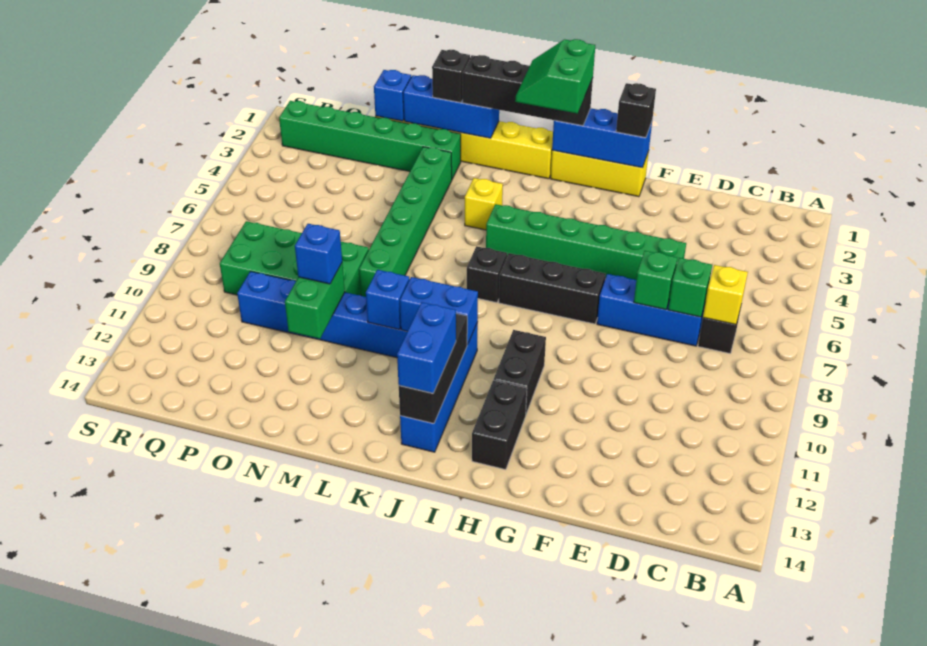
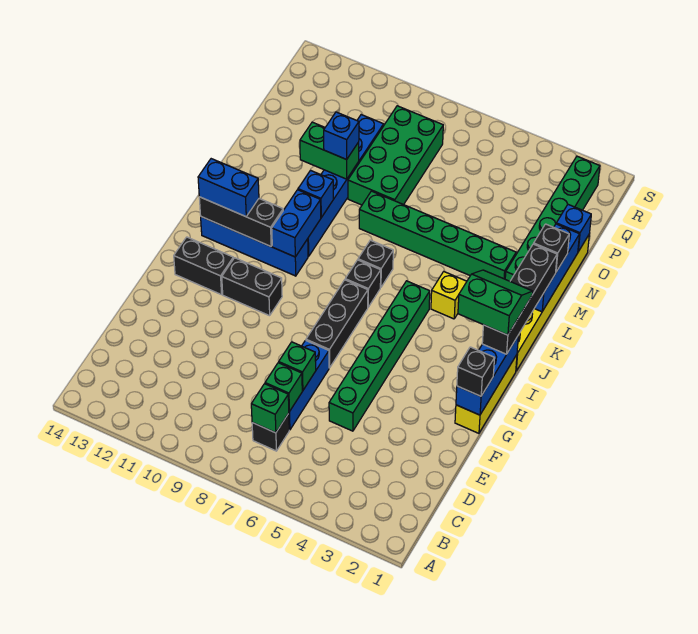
yellow brick C7 level 2 -> green brick C7 level 2
none -> black brick K7 level 1

